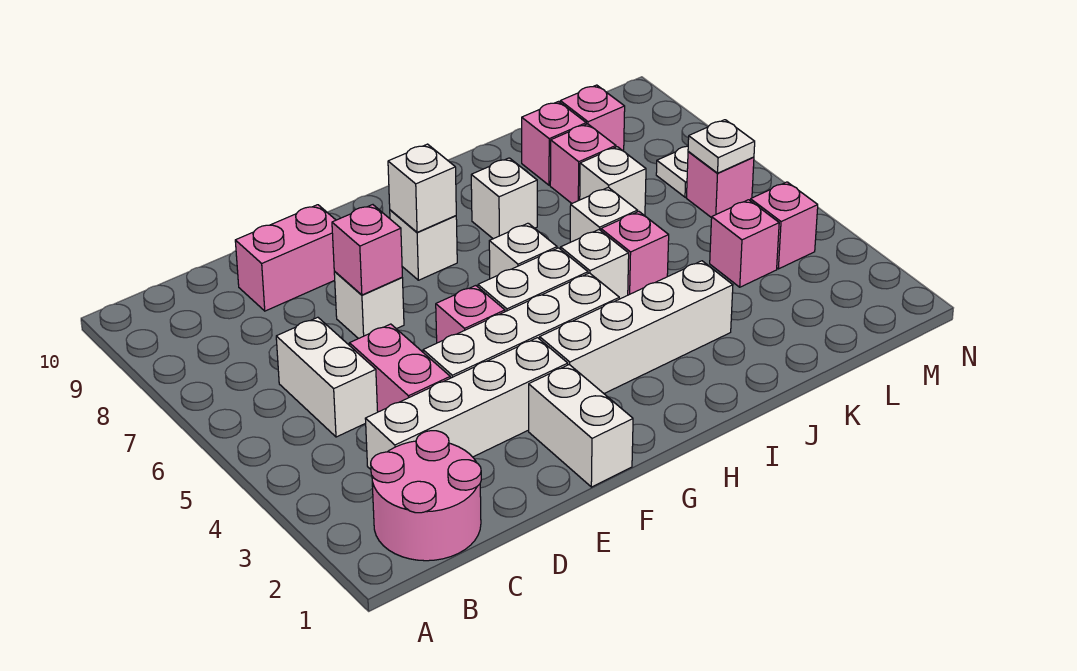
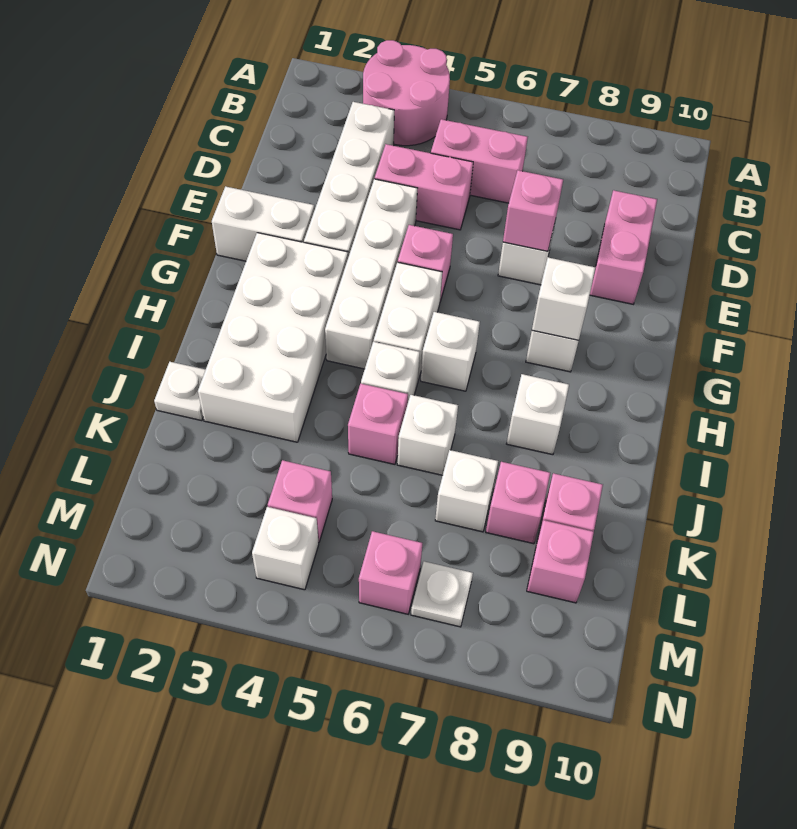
pink round brick B1:C2 level 1 -> pink round brick A3:B4 level 1
white brick C5:C6 level 1 -> pink brick C5:C6 level 1
white brick G3:J3 level 1 -> white brick G2:J3 level 1
pink brick M4 level 1 -> white brick M4 level 1
white plate M6 level 2 -> white plate J1 level 1

